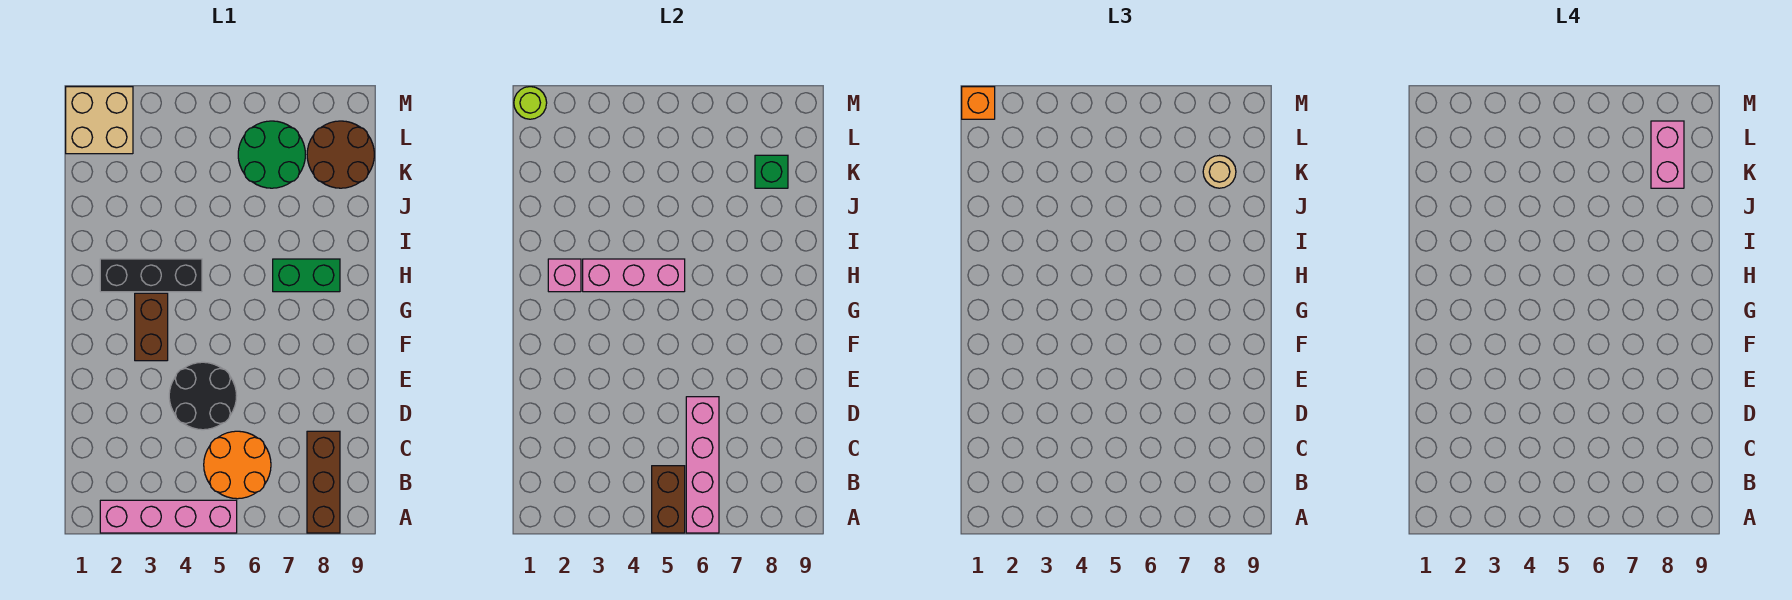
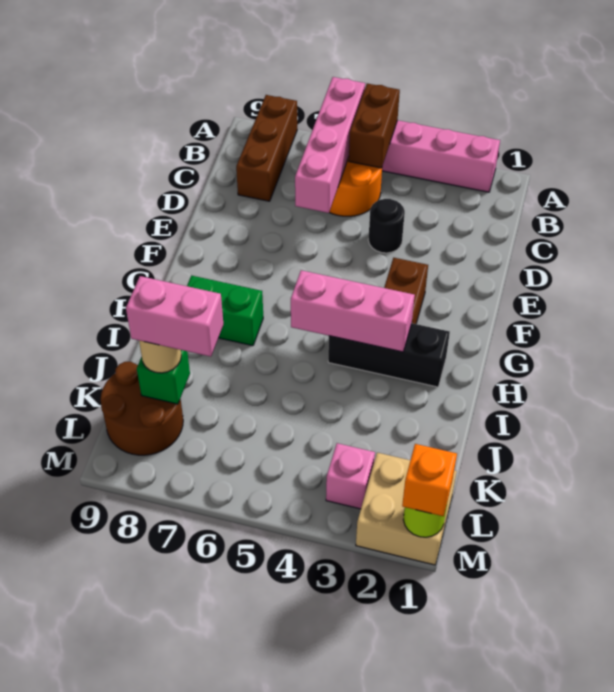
black round brick D4:E5 level 1 -> black round brick D4 level 1
pink brick H2 level 2 -> pink brick L3 level 1
green round brick K6:L7 level 1 -> none
pink brick K8:L8 level 4 -> pink brick K7:K8 level 4

